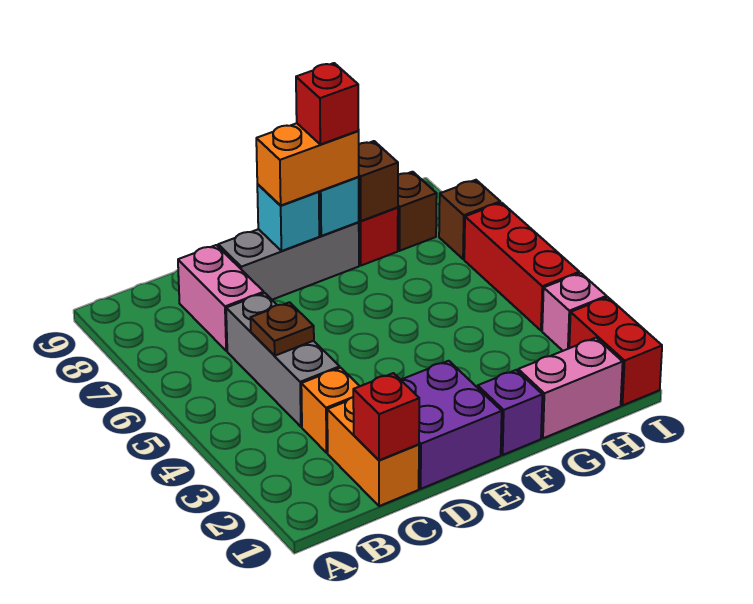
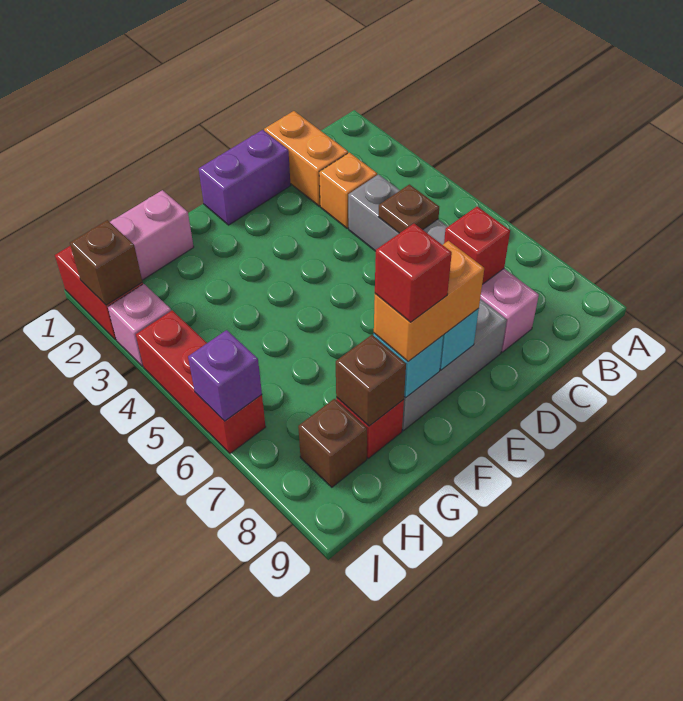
red brick C1 level 2 -> red brick C7 level 2
purple brick D1:E2 level 1 -> purple brick D1:E1 level 1
purple brick F1 level 1 -> purple brick I6 level 2
brown brick I7 level 1 -> brown brick I2 level 2

